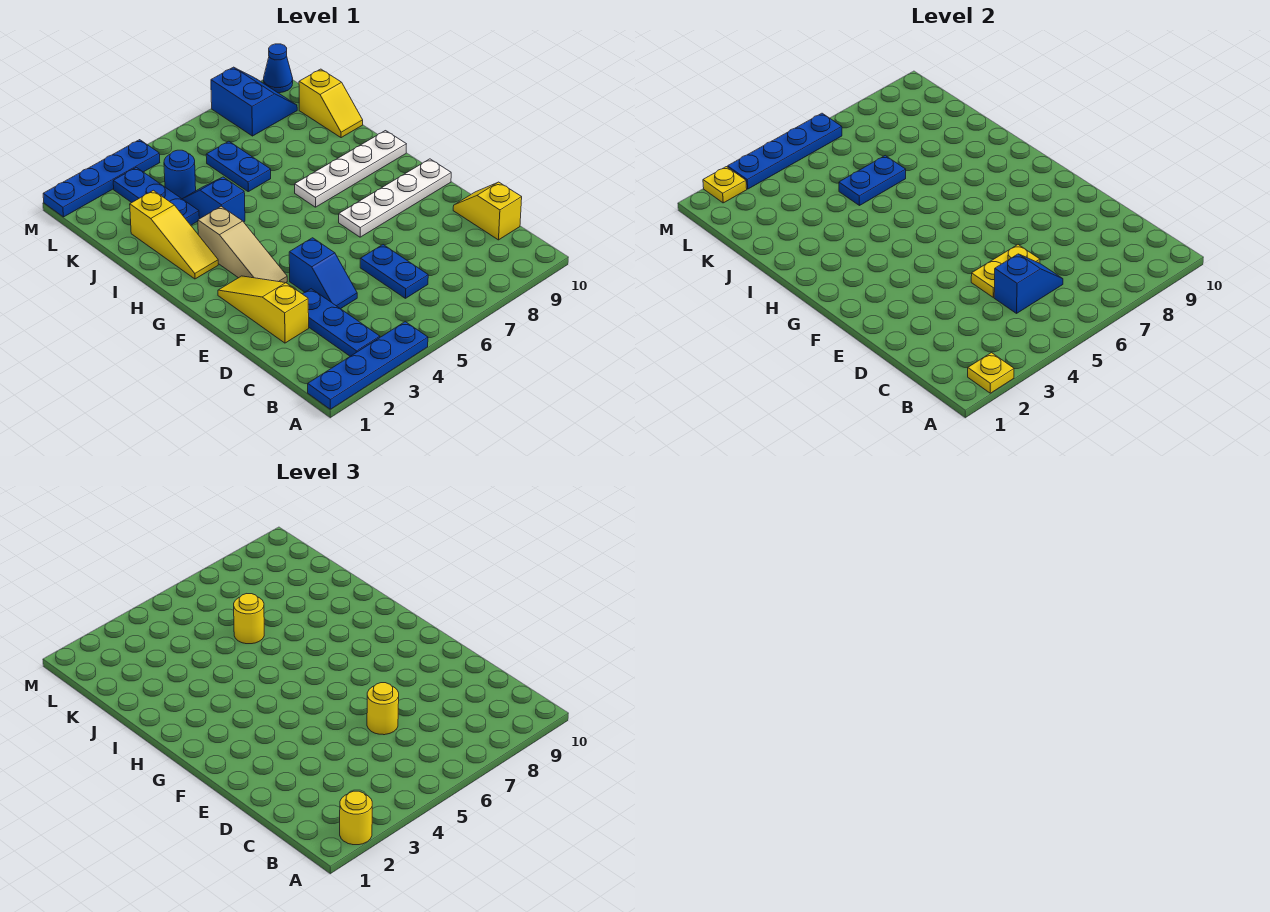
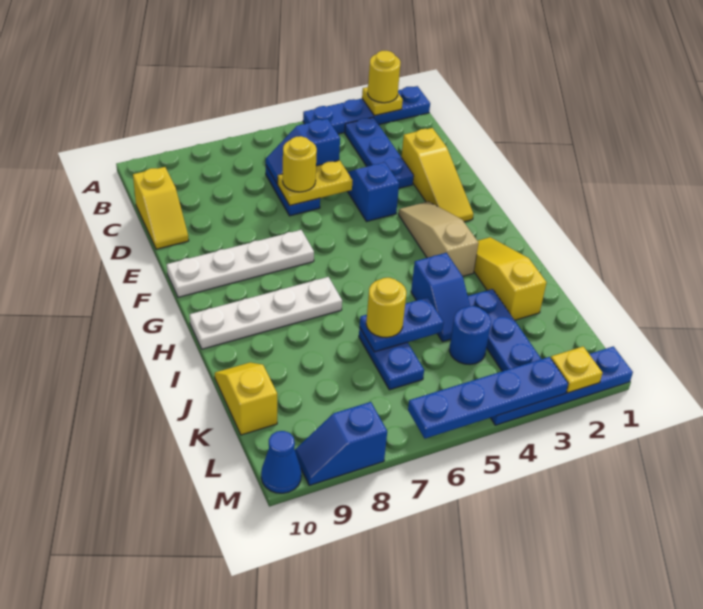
blue slope L8:M9 level 1 top 8 -> blue slope M8:M9 level 1 top 8

